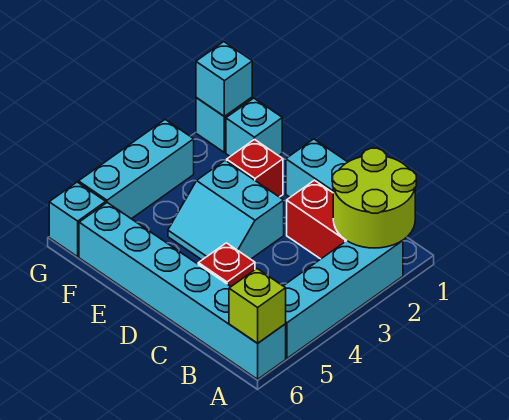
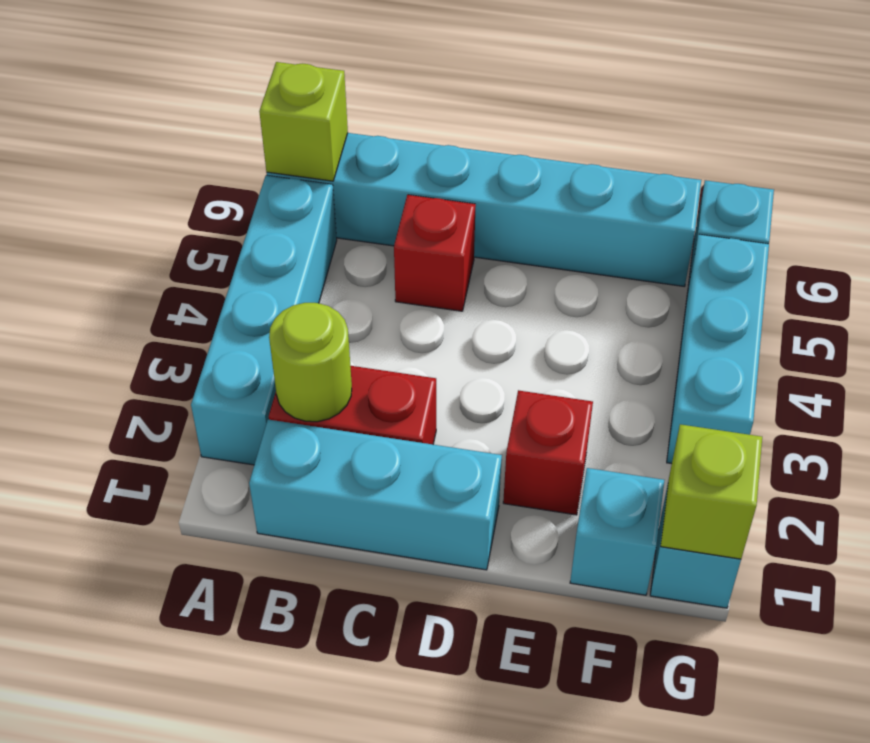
lime round brick A1:B2 level 2 -> lime round brick B2 level 2
cyan slope D3:E4 level 1 top 3 -> none
cyan brick G1 level 2 -> lime brick G1 level 2

